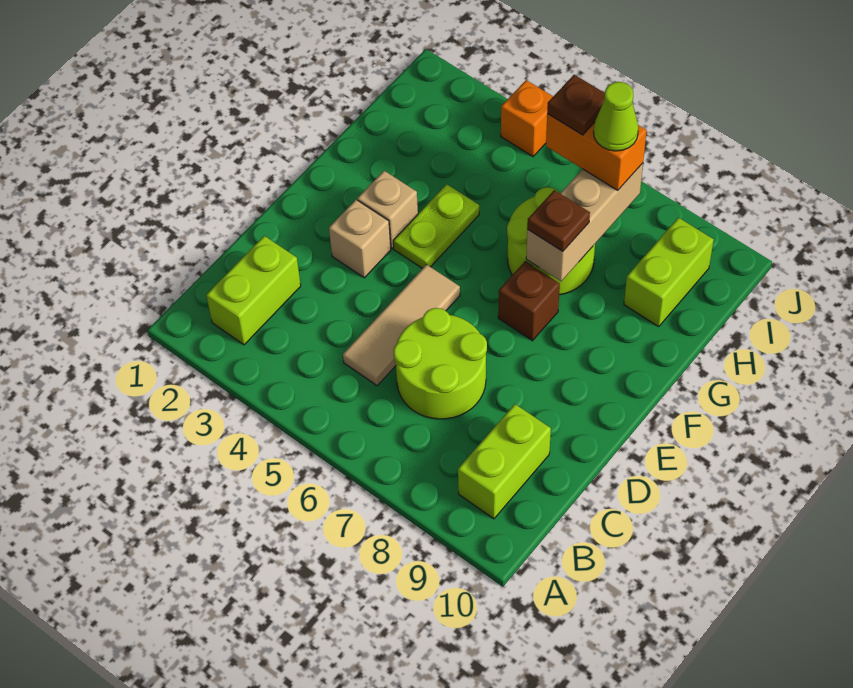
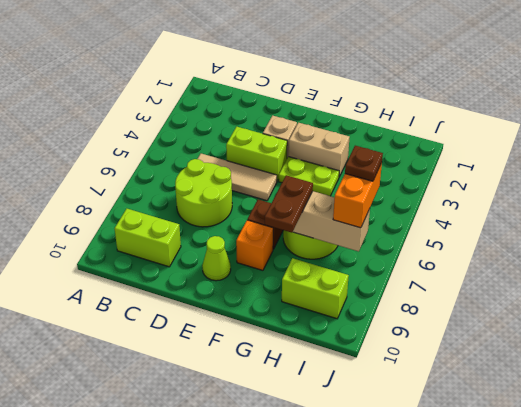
lime brick B2:C2 level 1 -> lime brick D4:E4 level 1
tan brick F3 level 1 -> tan brick F3:G3 level 1
brown plate G7 level 3 -> brown plate G7:G8 level 3
lime cone I7 level 4 -> lime cone E9 level 1
orange brick J4 level 1 -> orange brick F8 level 1

